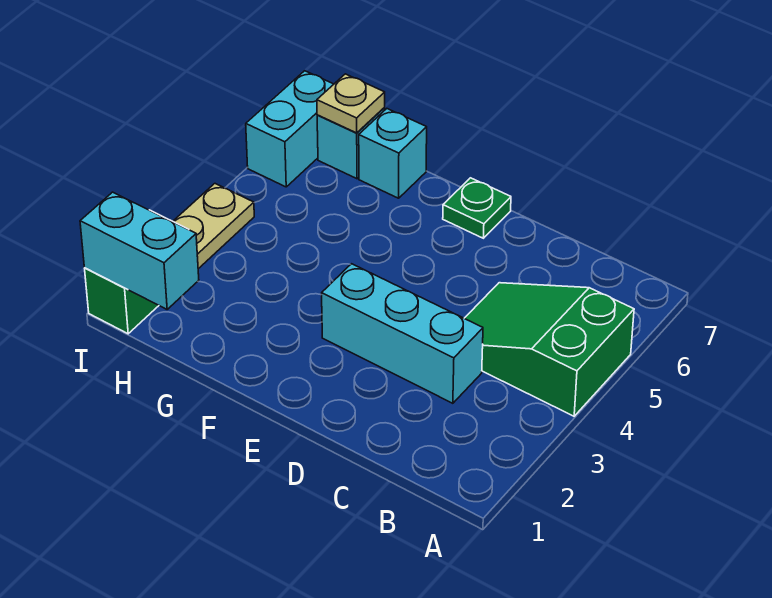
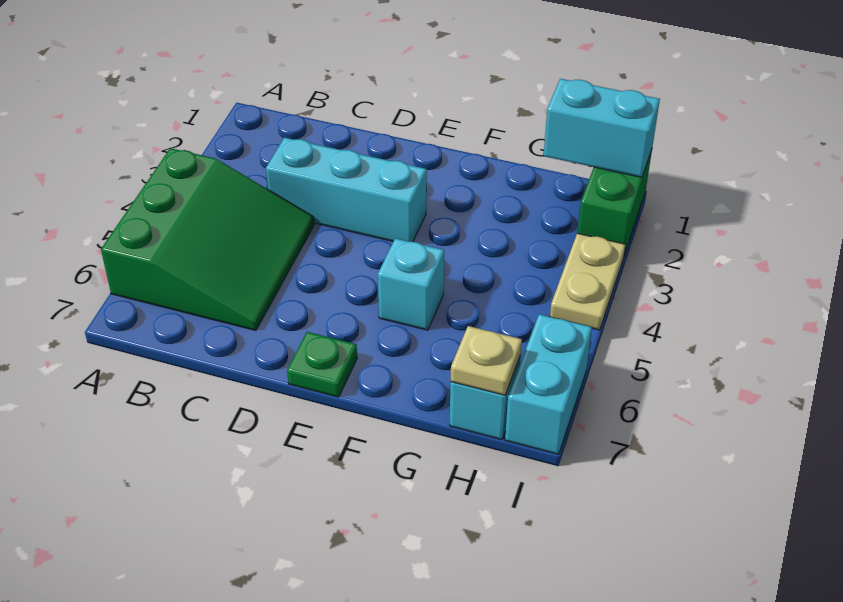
green slope A4:C5 level 1 top A -> green slope A4:C6 level 1 top A
cyan brick G7 level 1 -> cyan brick F5 level 1

